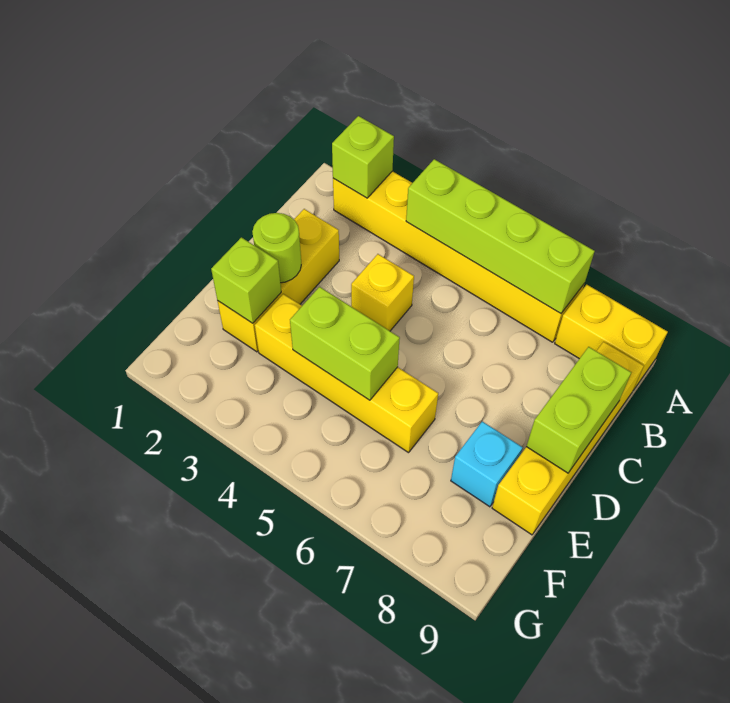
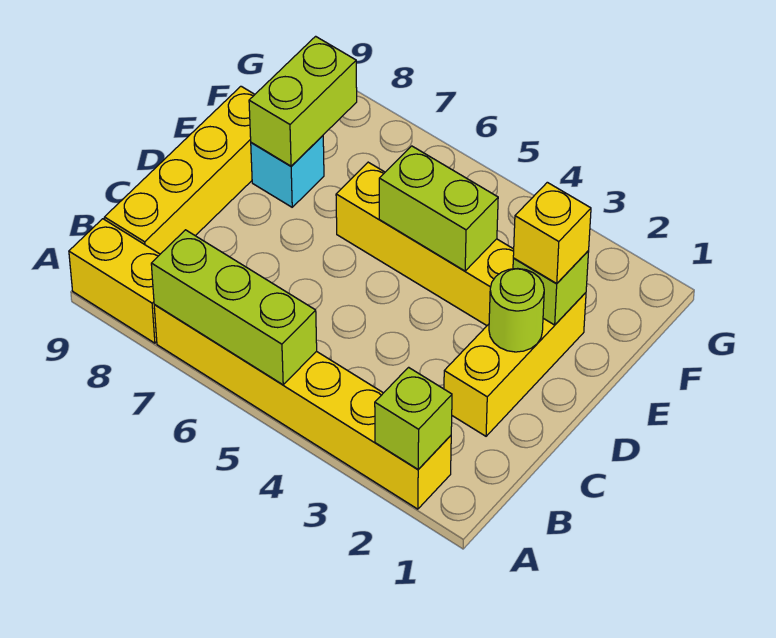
lime brick A4:A7 level 2 -> lime brick A5:A7 level 2
yellow brick C4 level 1 -> yellow brick E2 level 3
lime brick C9:D9 level 2 -> lime brick E8:F8 level 2

